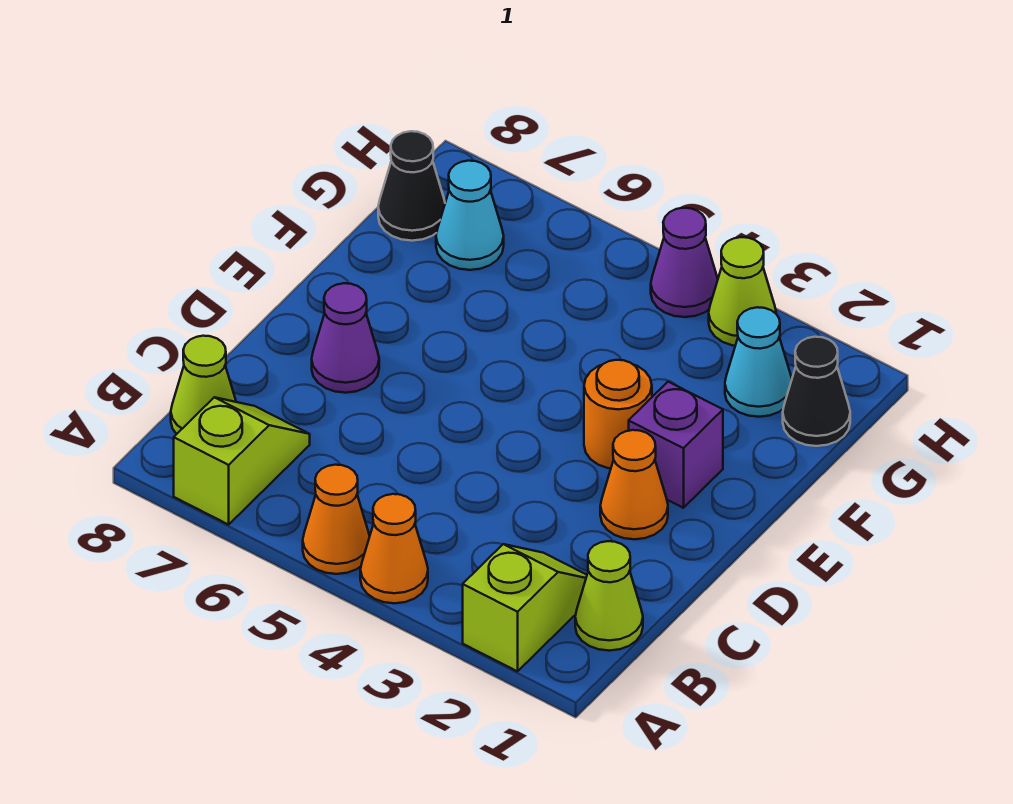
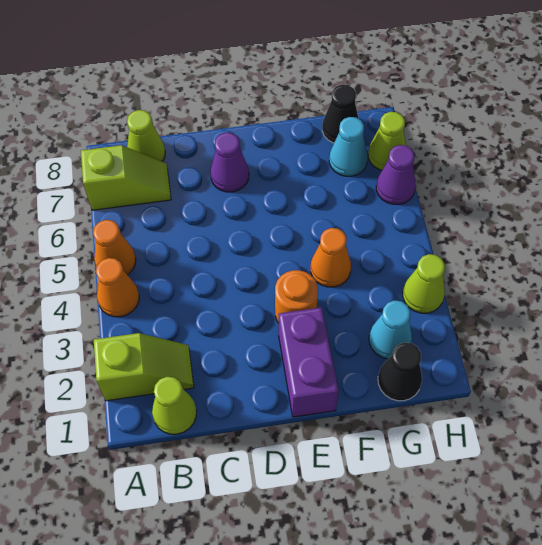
orange cone D2 level 1 -> orange cone F4 level 1
purple brick E2 level 1 -> purple brick E1:E2 level 1
purple cone H4 level 1 -> purple cone H6 level 1
none -> lime cone H7 level 1

